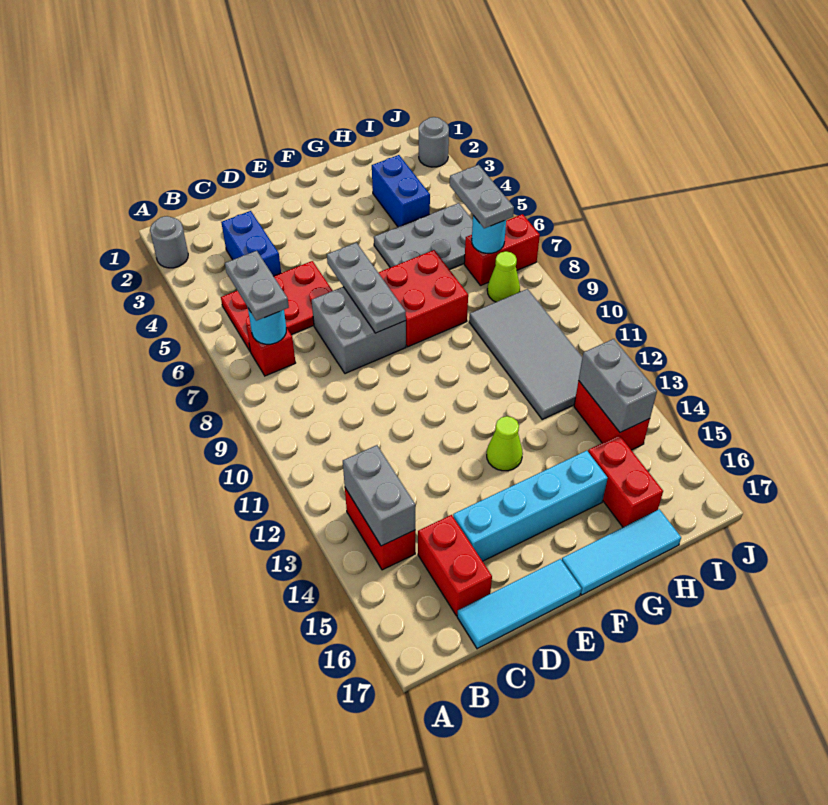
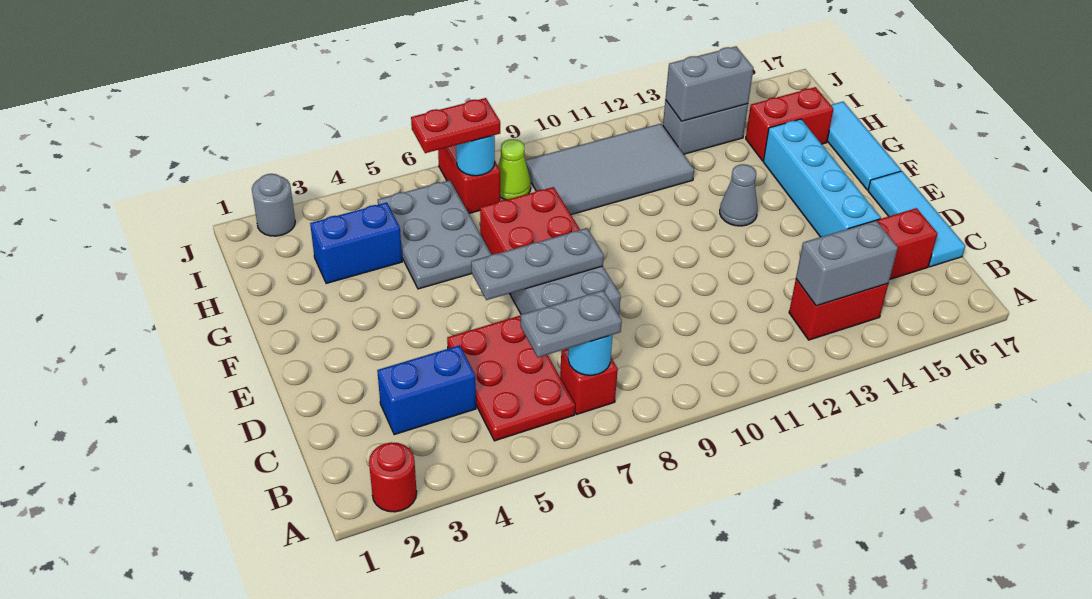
grey round brick A2 level 1 -> red round brick A2 level 1
lime cone F13 level 1 -> grey cone F13 level 1
grey plate I6:I7 level 3 -> red plate I6:I7 level 3
red brick I13:I14 level 1 -> grey brick I13:I14 level 1

